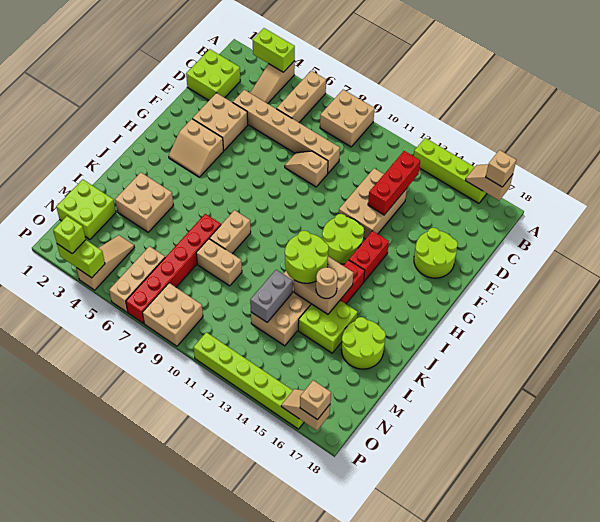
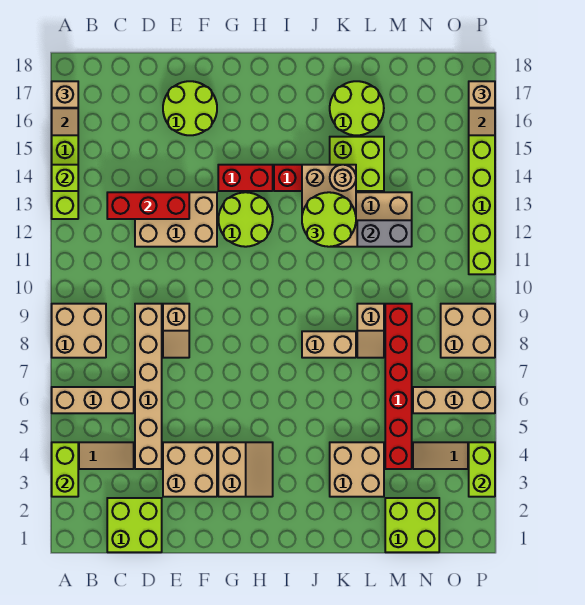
red brick K7:P7 level 1 -> red brick M4:M9 level 1
tan brick L8:L9 level 1 -> tan slope L8:L9 level 1 top 9
lime brick P3 level 3 -> lime brick A14 level 2

